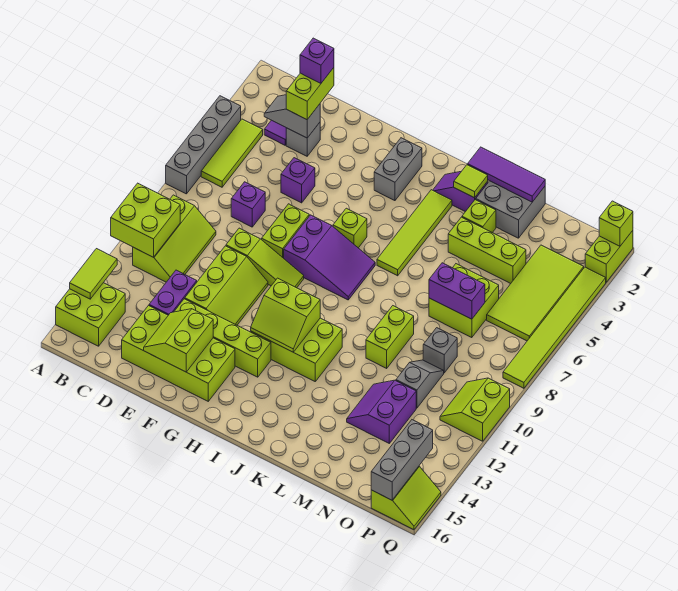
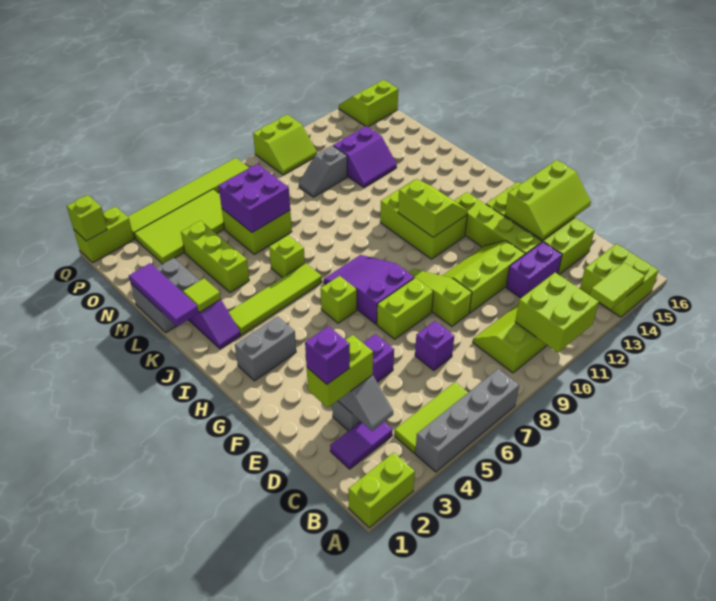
lime slope E14:F15 level 2 top F -> lime slope E14:F16 level 2 top F
lime brick L3 level 1 -> lime brick K6 level 1
lime brick L9:L10 level 1 -> lime brick A1:A2 level 1
purple brick M7:N7 level 2 -> purple brick M6:N7 level 2
grey brick N9 level 1 -> none
grey brick P14:P16 level 2 -> none

